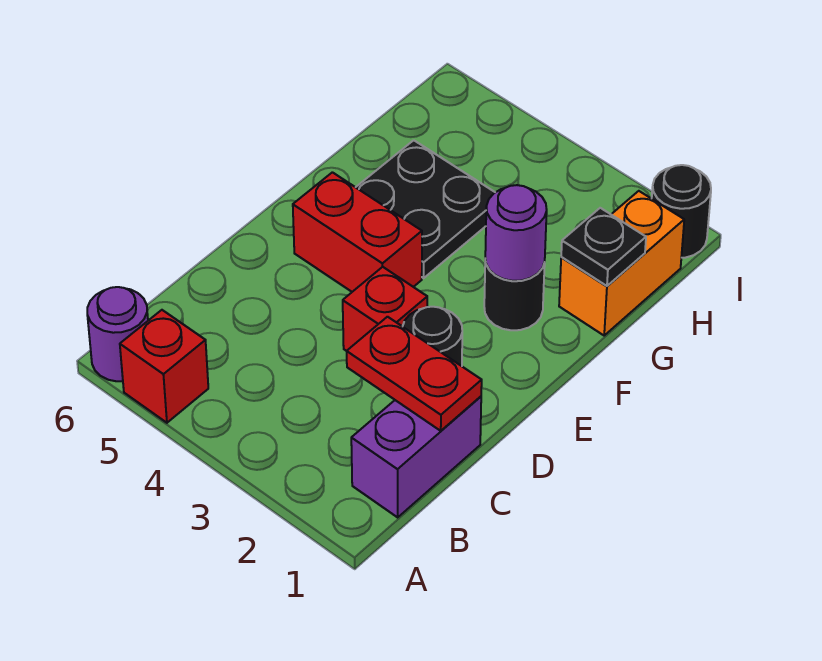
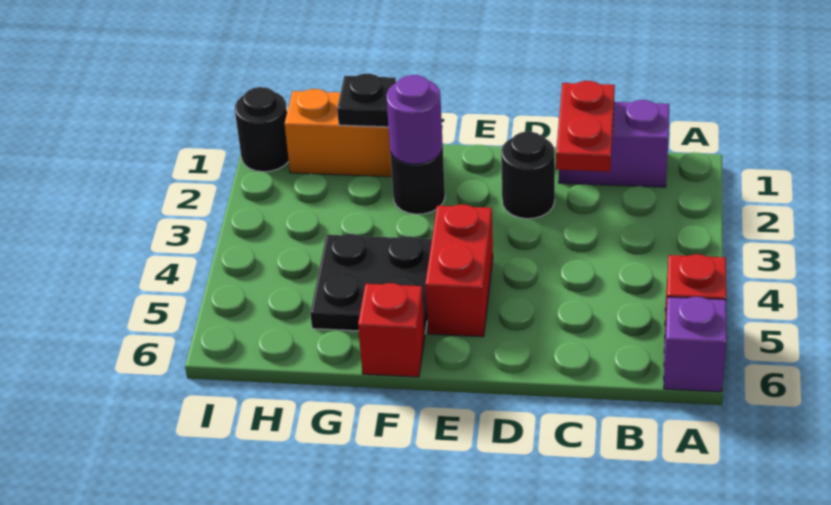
purple round brick A6 level 1 -> purple brick A6 level 1
red brick D3 level 1 -> red brick F6 level 1

